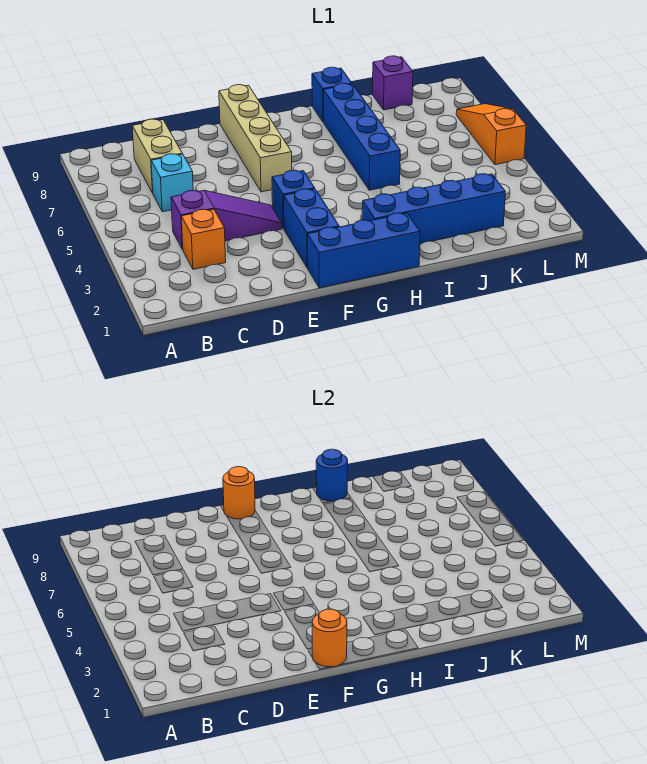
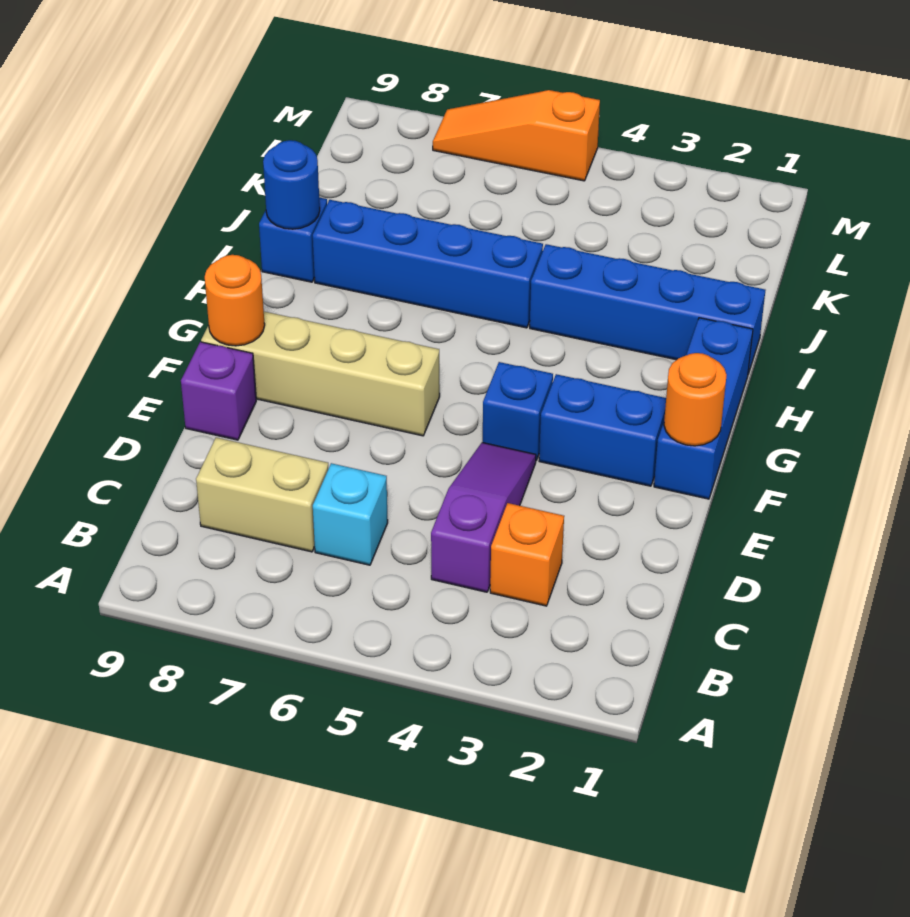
blue brick H2:K2 level 1 -> blue brick I1:I4 level 1
purple brick K9 level 1 -> purple brick E9 level 1

